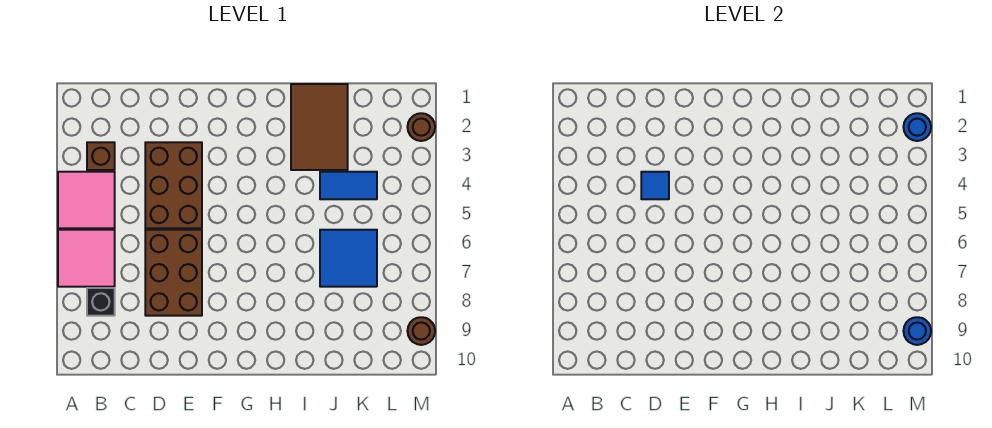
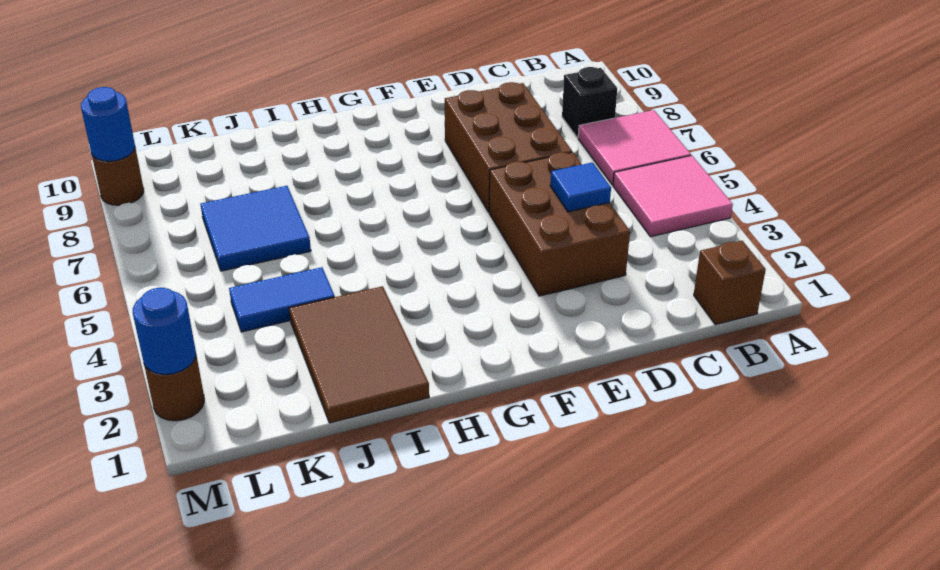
brown brick B3 level 1 -> brown brick B1 level 1

